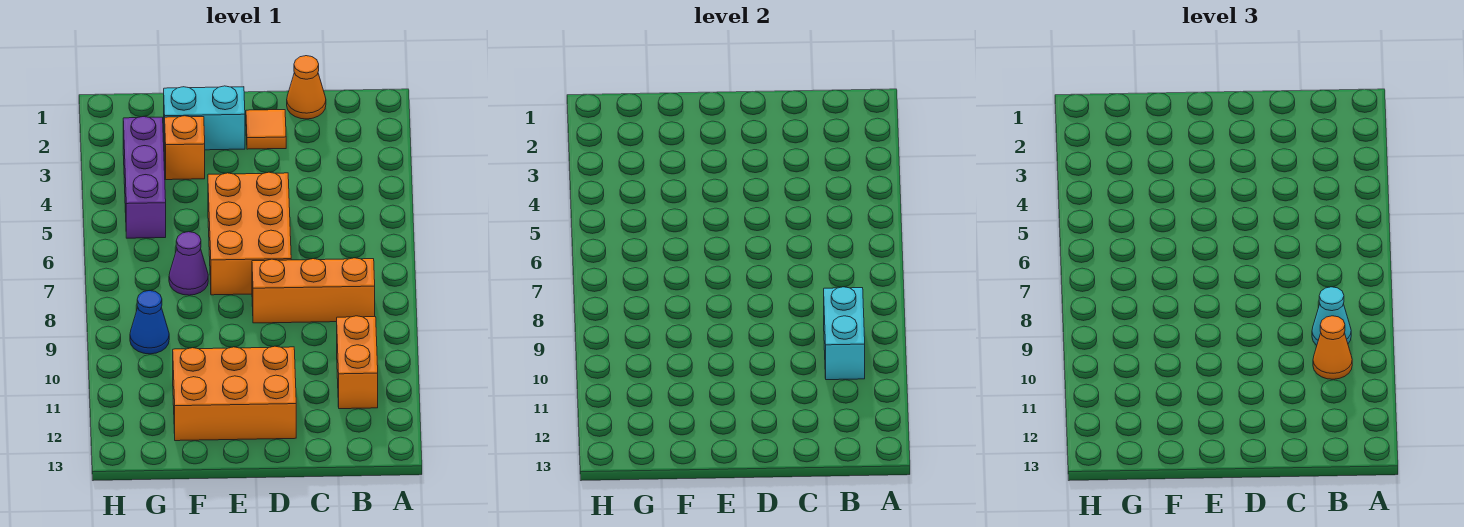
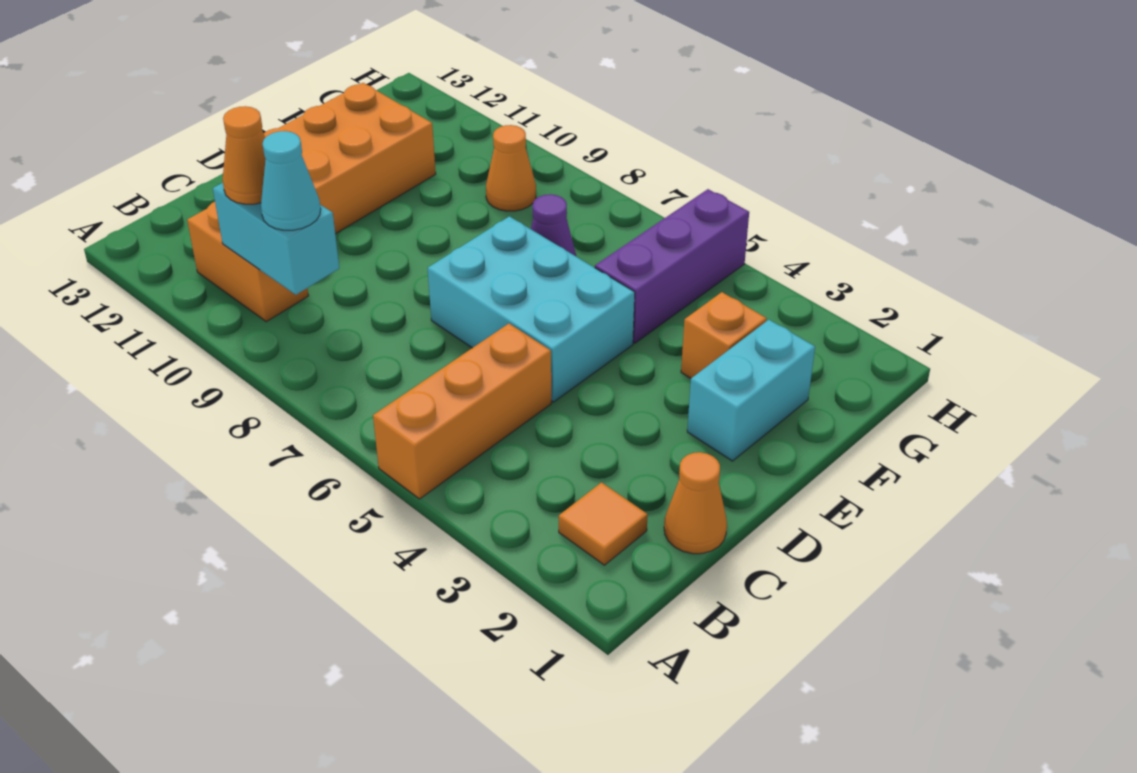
orange brick B8:D8 level 1 -> orange brick A5:C5 level 1
orange tile D2 level 1 -> orange tile B2 level 1
orange brick D5:E7 level 1 -> cyan brick D5:E7 level 1
purple brick G3:G5 level 1 -> purple brick F5:H5 level 1
blue cone G9 level 1 -> orange cone G9 level 1

